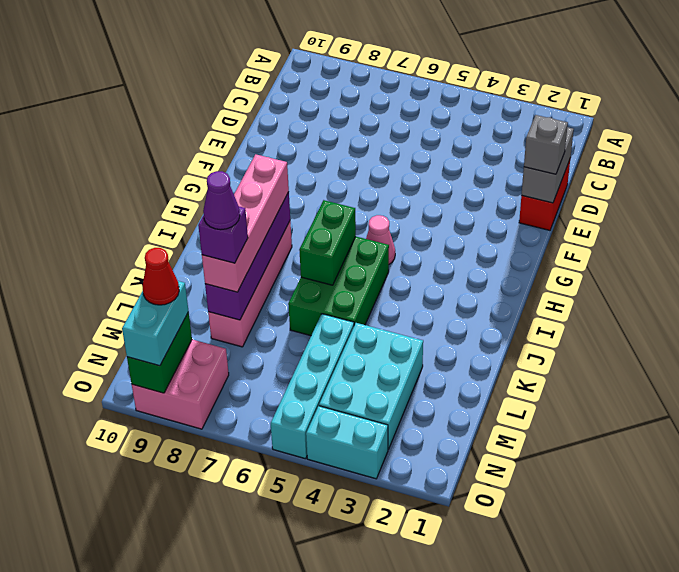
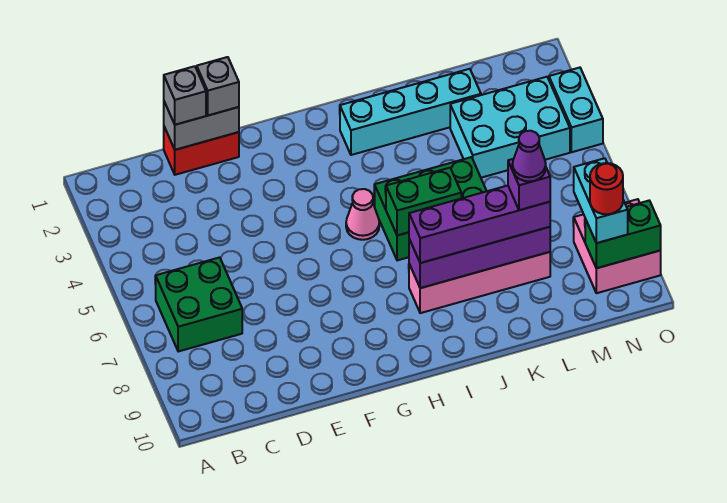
none -> green brick B6:C7 level 1
none -> grey brick D1 level 3
pink brick I8:L8 level 3 -> purple brick I8:L8 level 3
cyan brick L5:O5 level 1 -> cyan brick I2:L2 level 1
cyan brick N9:O9 level 3 -> cyan brick N8:N9 level 3
red cone N9 level 4 -> red round brick N9 level 4

